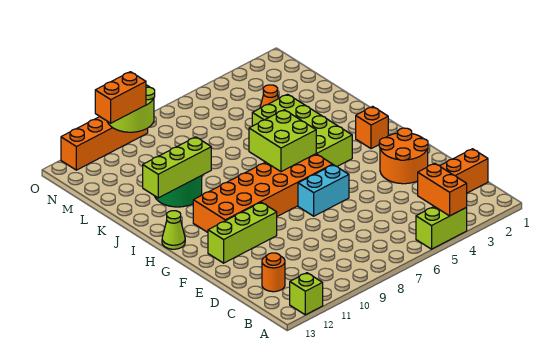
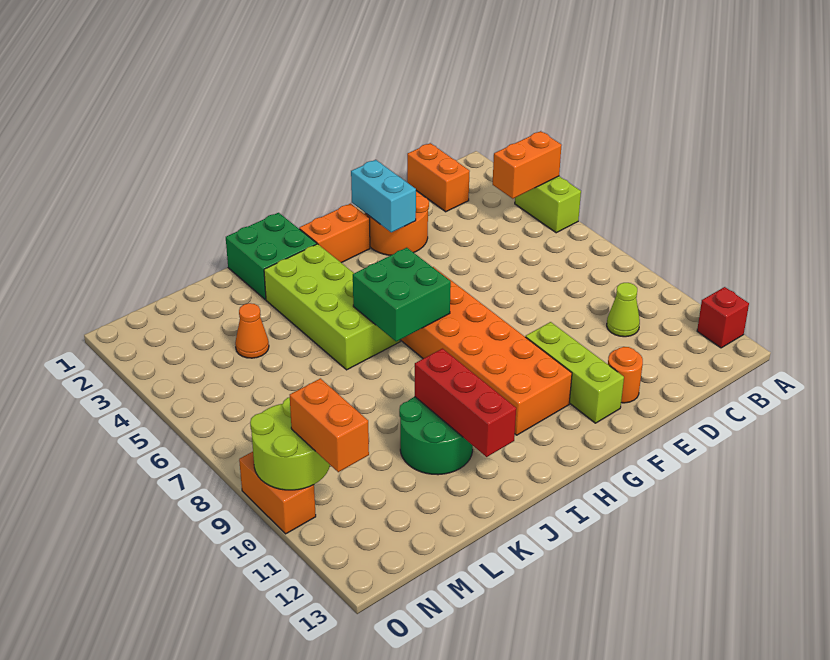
lime brick A12 level 1 -> red brick A12 level 1
orange round brick C12 level 1 -> orange round brick E12 level 1
cyan brick F6:F7 level 1 -> cyan brick F2:F3 level 2
orange brick H2 level 1 -> orange brick G2:H2 level 1
lime brick H4:K5 level 1 -> lime brick I3:J6 level 1
lime brick H6:I7 level 2 -> green brick H6:I7 level 2
lime cone H13 level 1 -> lime cone C10 level 1
none -> green brick I1:J2 level 1
lime brick J10:J12 level 2 -> red brick J10:J12 level 2
orange brick O9:O12 level 1 -> orange brick O9:O10 level 1

